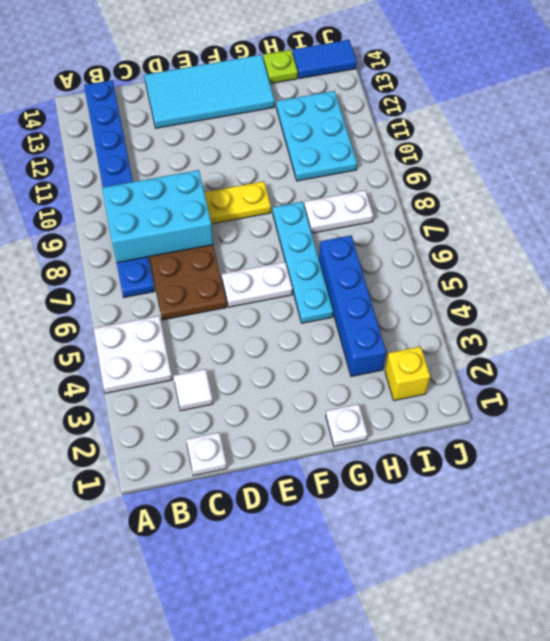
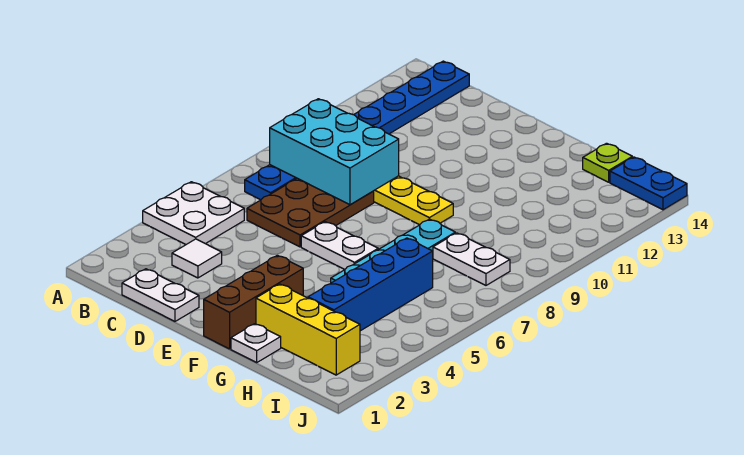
white plate C1 level 1 -> white plate C1:D1 level 1
cyan tile D13:G14 level 1 -> none
none -> brown brick F1:F3 level 1
cyan plate H10:I12 level 1 -> none
yellow brick I2 level 1 -> yellow brick G2:I2 level 1
blue tile I14:J14 level 1 -> blue plate I14:J14 level 1

